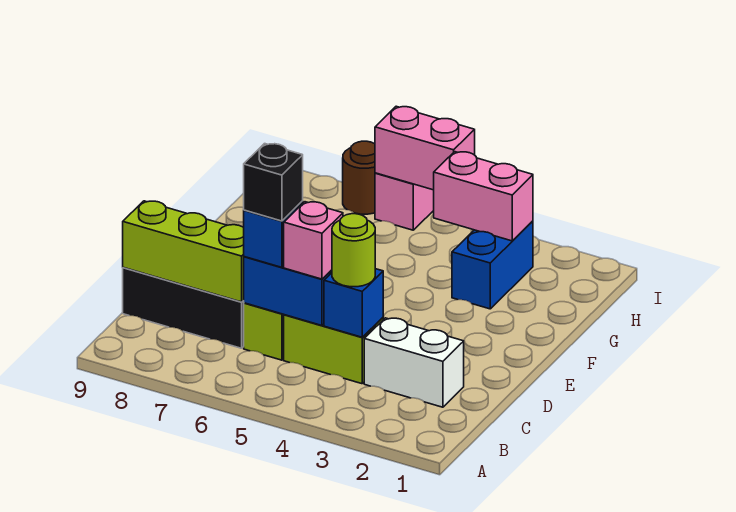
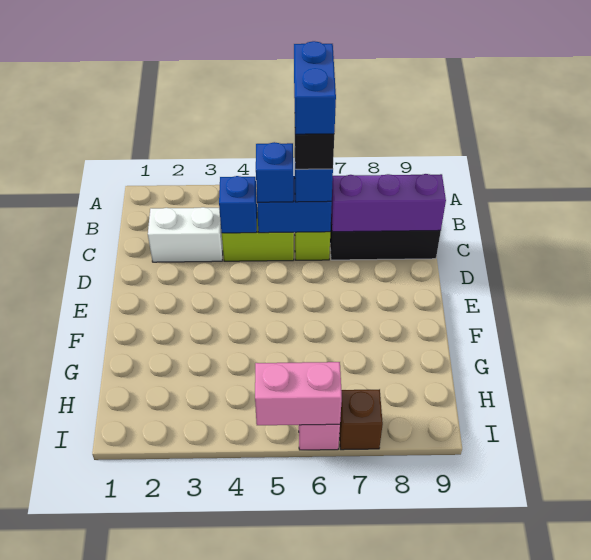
lime round brick C4 level 3 -> none
pink brick C5 level 3 -> blue brick C5 level 3
lime brick C7:C9 level 2 -> purple brick C7:C9 level 2
blue brick G3:H3 level 1 -> blue brick B6:C6 level 5
pink brick H3:H4 level 2 -> none
brown round brick I7 level 1 -> brown brick I7 level 1

